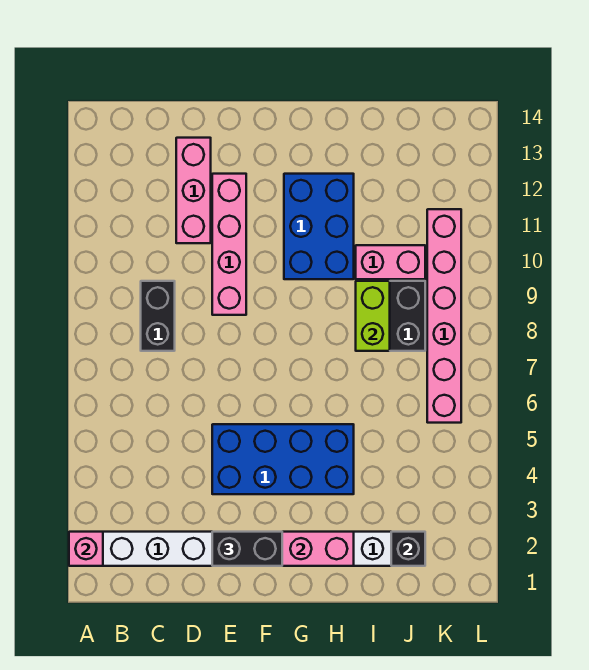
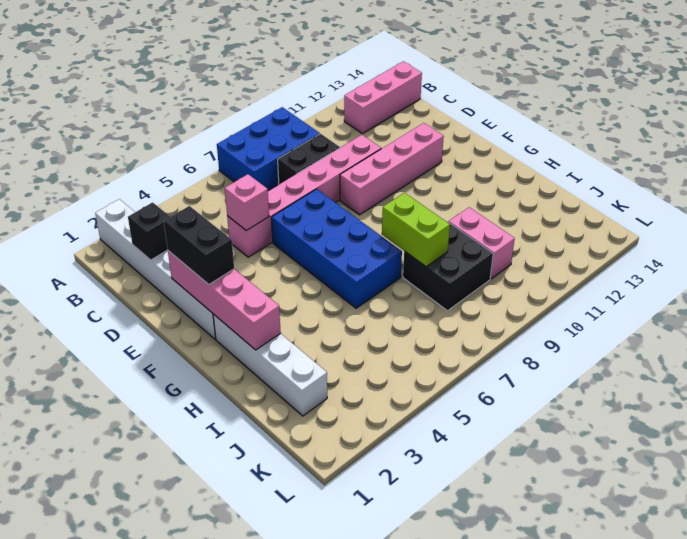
pink brick A2 level 2 -> pink brick D5 level 2
pink brick D11:D13 level 1 -> pink brick B12:B14 level 1
blue brick E4:H5 level 1 -> blue brick E6:H7 level 1
blue brick G10:H12 level 1 -> blue brick A7:B9 level 1
lime brick I8:I9 level 2 -> lime brick H8:I8 level 2
black brick J2 level 2 -> black brick C2 level 2
pink brick K6:K11 level 1 -> pink brick D5:D10 level 1

